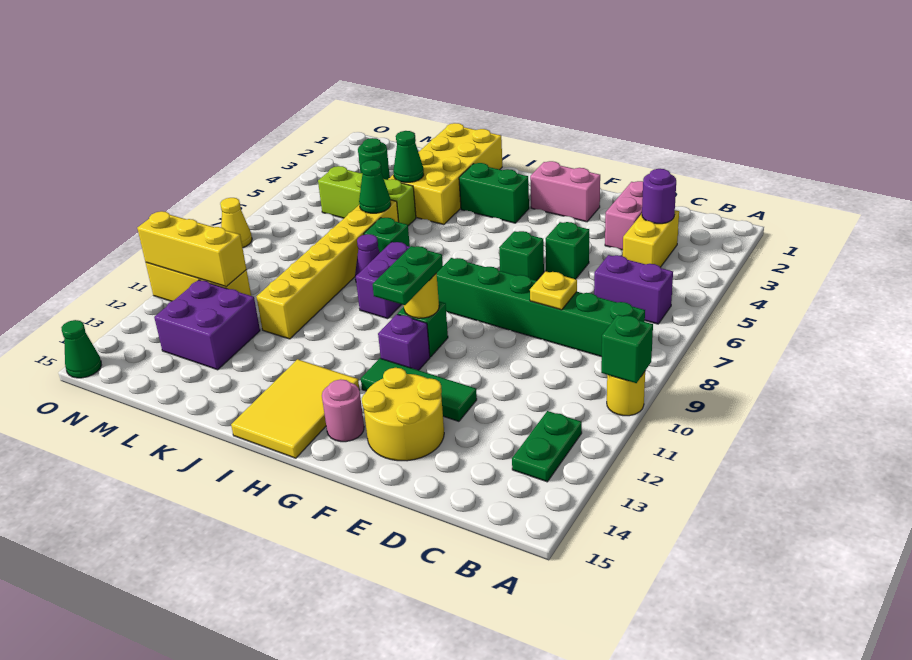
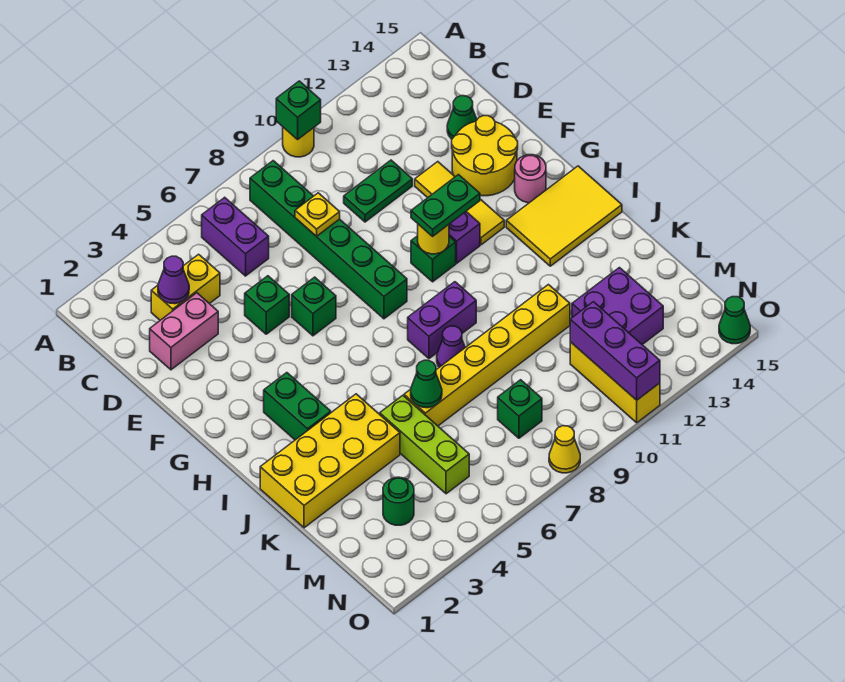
green plate B12:B13 level 1 -> green plate D10:D11 level 1
purple round brick C3 level 2 -> purple cone C3 level 2
green tile E12:G12 level 1 -> yellow tile E12:G12 level 1
pink brick F2:G2 level 1 -> none
green brick J7 level 1 -> green brick M8 level 1
green cone K4 level 2 -> green cone D14 level 1
yellow brick M11:O11 level 2 -> purple brick M11:O11 level 2

